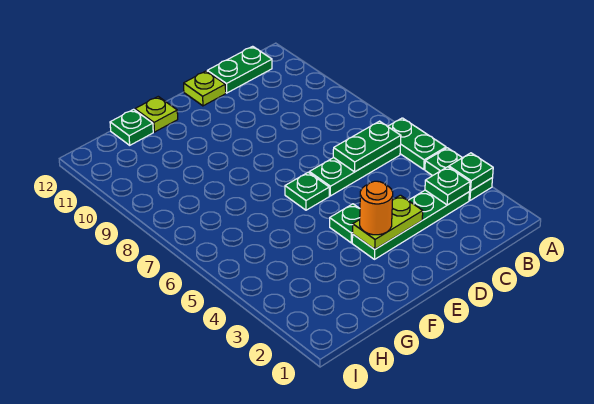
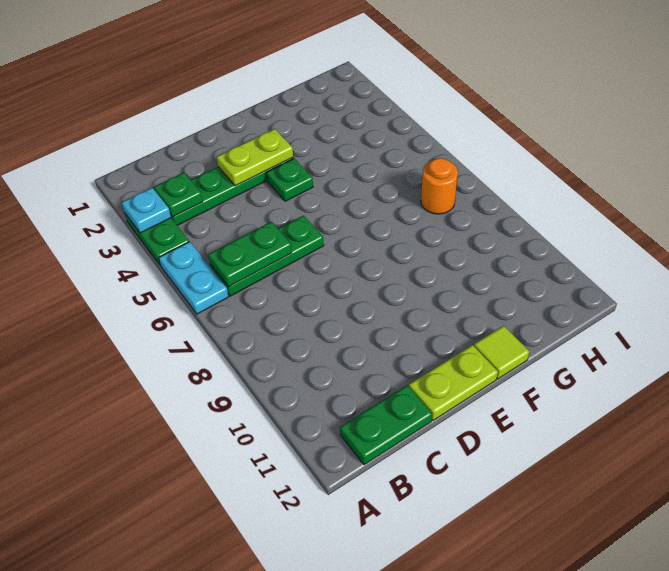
green plate A3 level 2 -> cyan plate A3 level 2
green plate A5:A6 level 1 -> cyan plate A5:A6 level 1
lime plate D12 level 1 -> lime plate D12:E12 level 1
orange round brick E3 level 3 -> orange round brick H7 level 1
green plate E6 level 1 -> none
lime plate F12 level 1 -> lime tile F12 level 1
green plate G12 level 1 -> none

